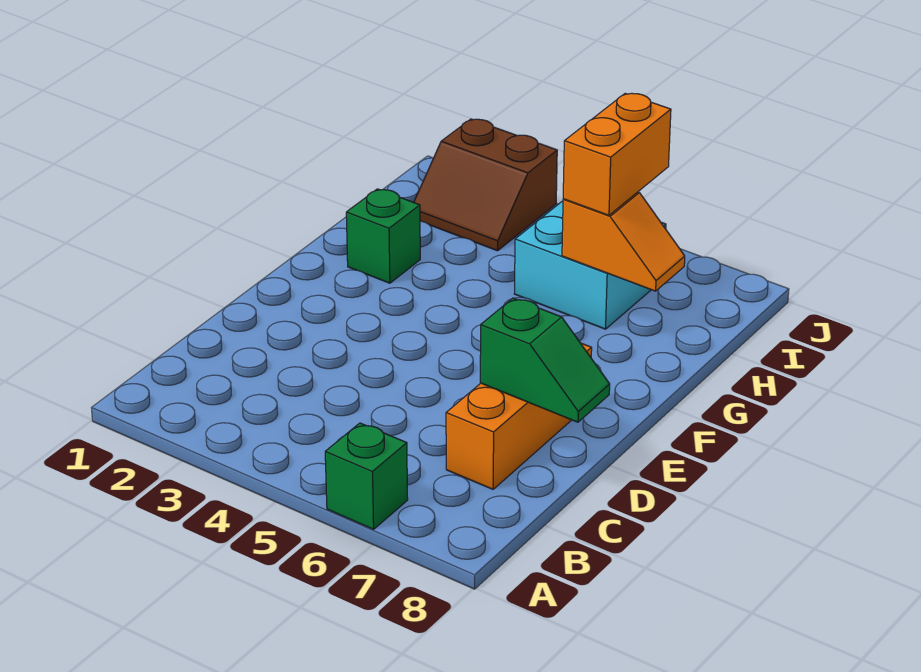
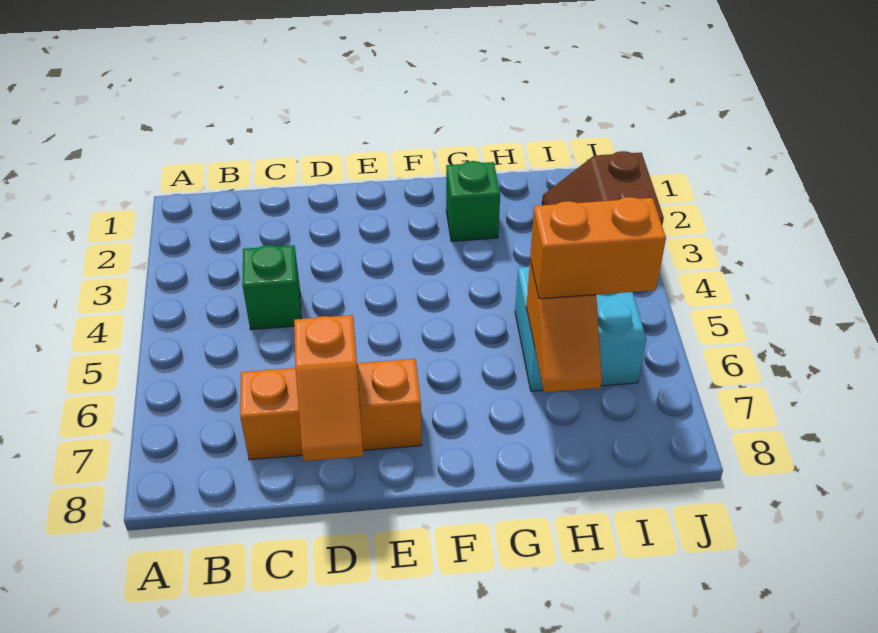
green brick A6 level 1 -> green brick C4 level 1
green slope D7:D8 level 2 top 7 -> orange slope D7:D8 level 2 top 7

